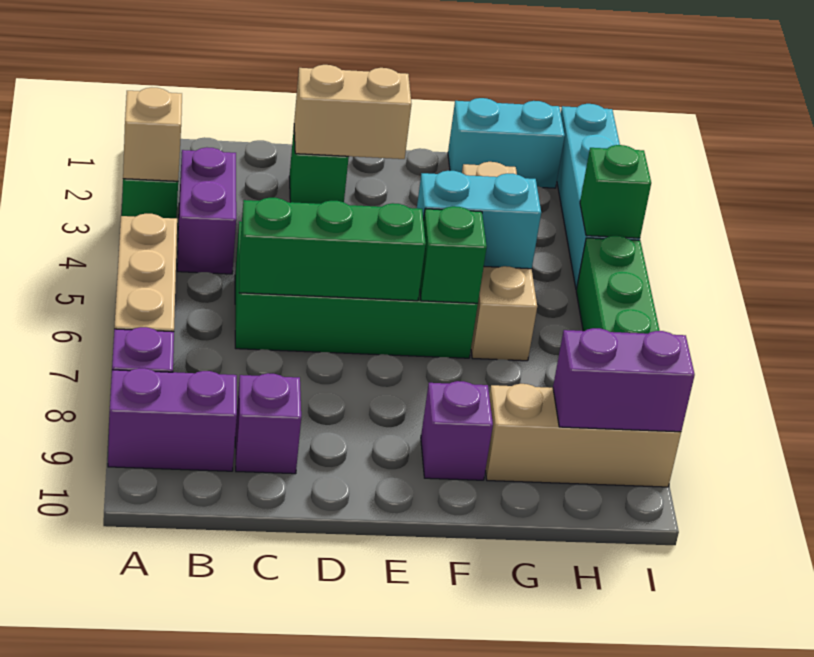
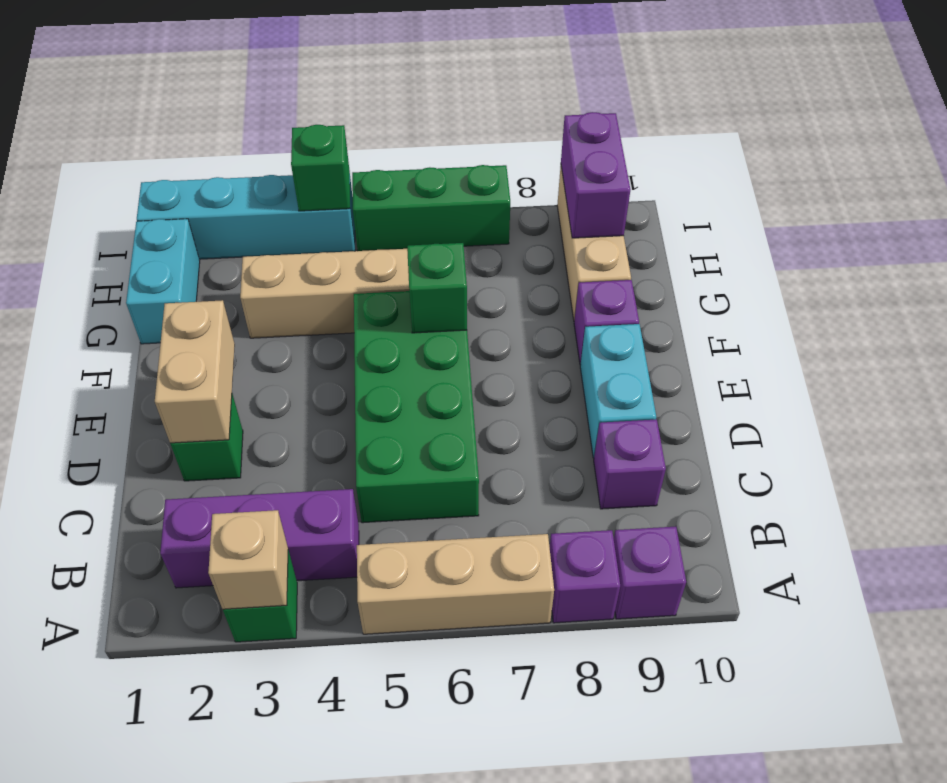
purple brick A9:B9 level 1 -> purple brick A9 level 1
purple brick B3:B4 level 1 -> purple brick B2:B4 level 1
green brick C6:E6 level 2 -> none
cyan brick F5:G5 level 2 -> cyan brick D9:E9 level 1

